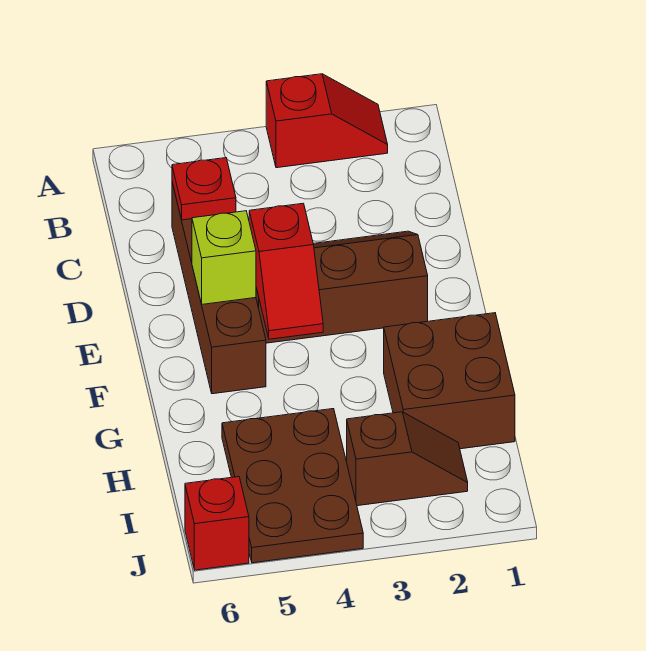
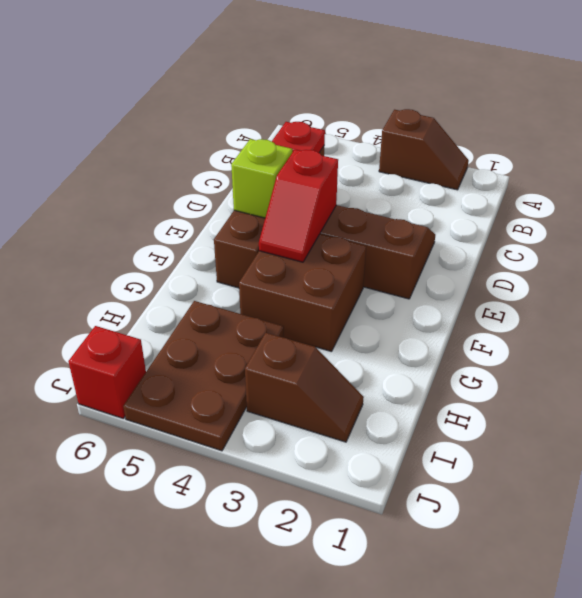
red slope A2:A3 level 1 top 3 -> brown slope A2:A3 level 1 top 3
brown brick G1:H2 level 1 -> brown brick F3:G4 level 1

